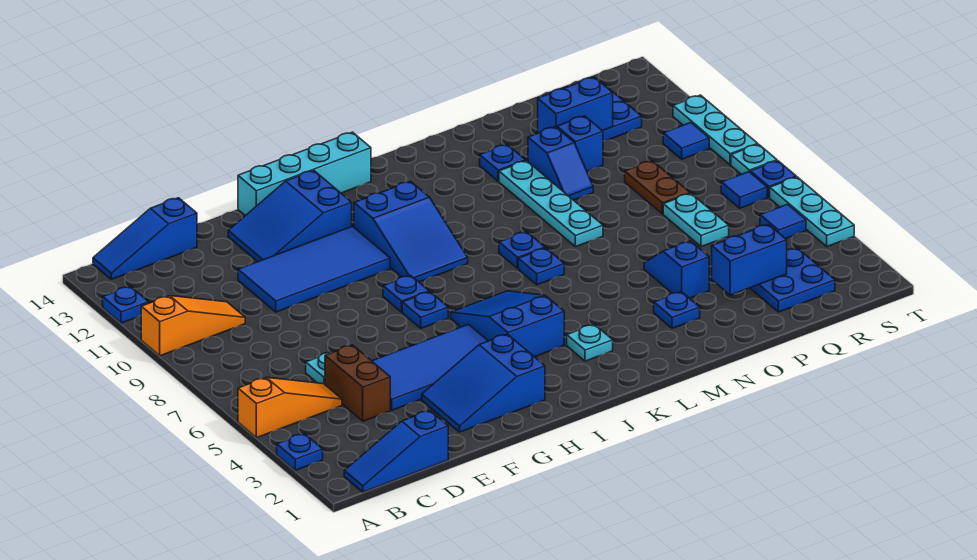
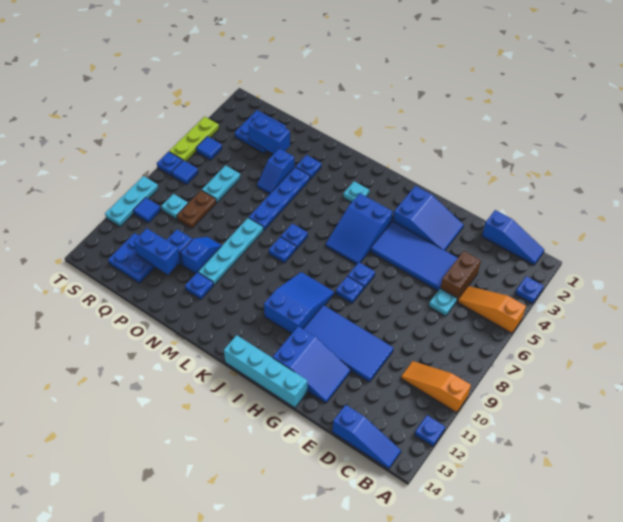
none -> blue plate N4:N7 level 1
cyan plate T4:T6 level 1 -> lime plate T4:T6 level 1
cyan plate T8 level 1 -> cyan plate R9 level 1

